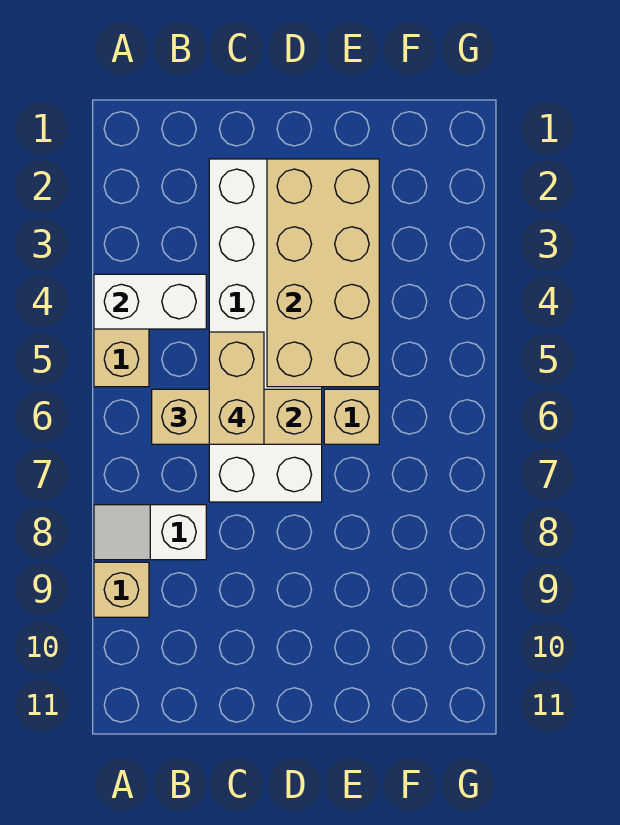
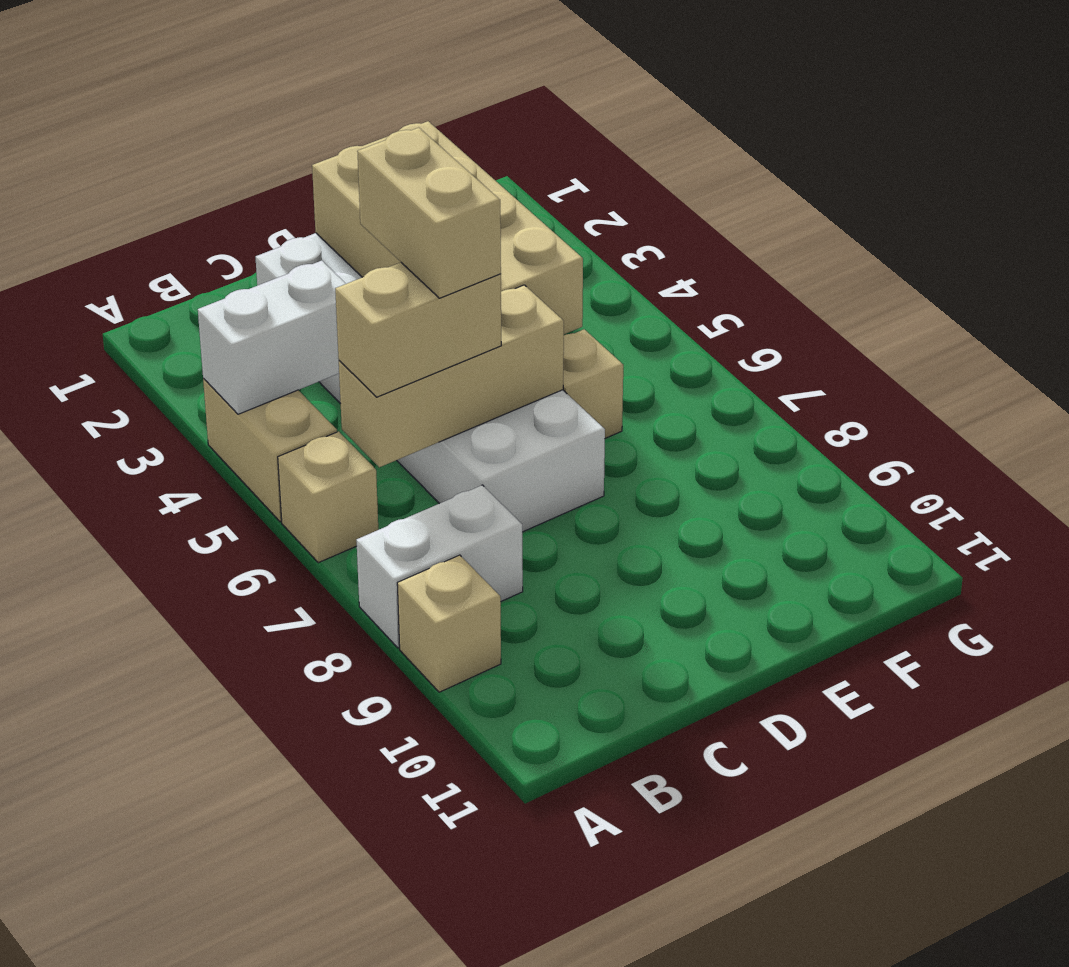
none -> tan brick A6 level 1
white slope A8:B8 level 1 top B -> white brick A8:B8 level 1

